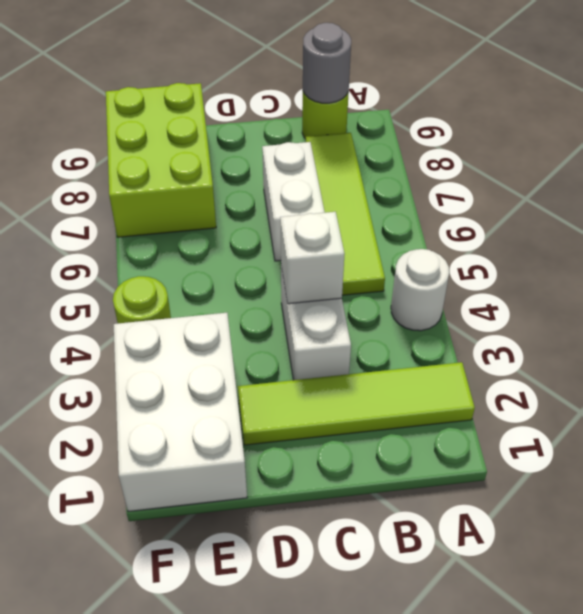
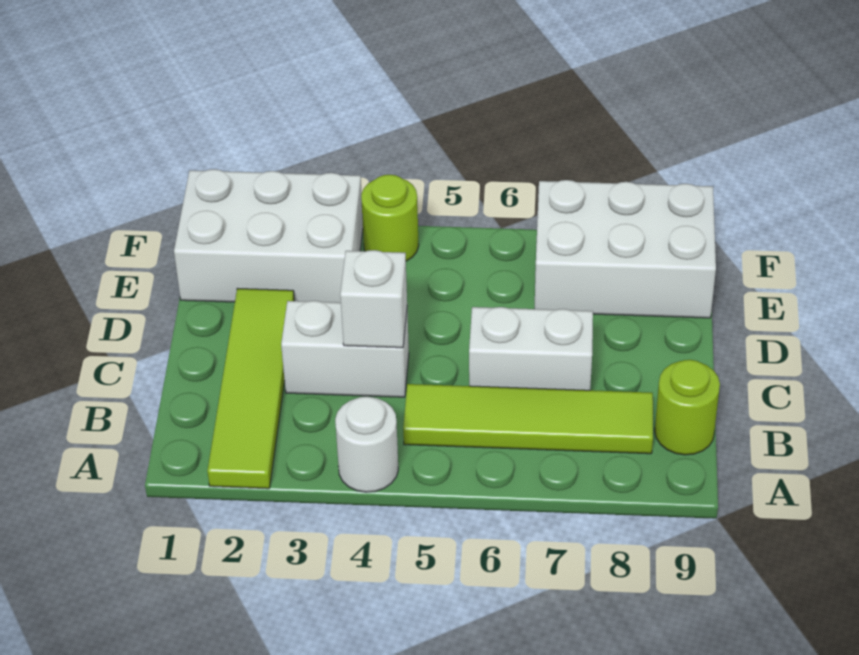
grey round brick B9 level 2 -> none
lime brick E7:F9 level 1 -> white brick E7:F9 level 1

